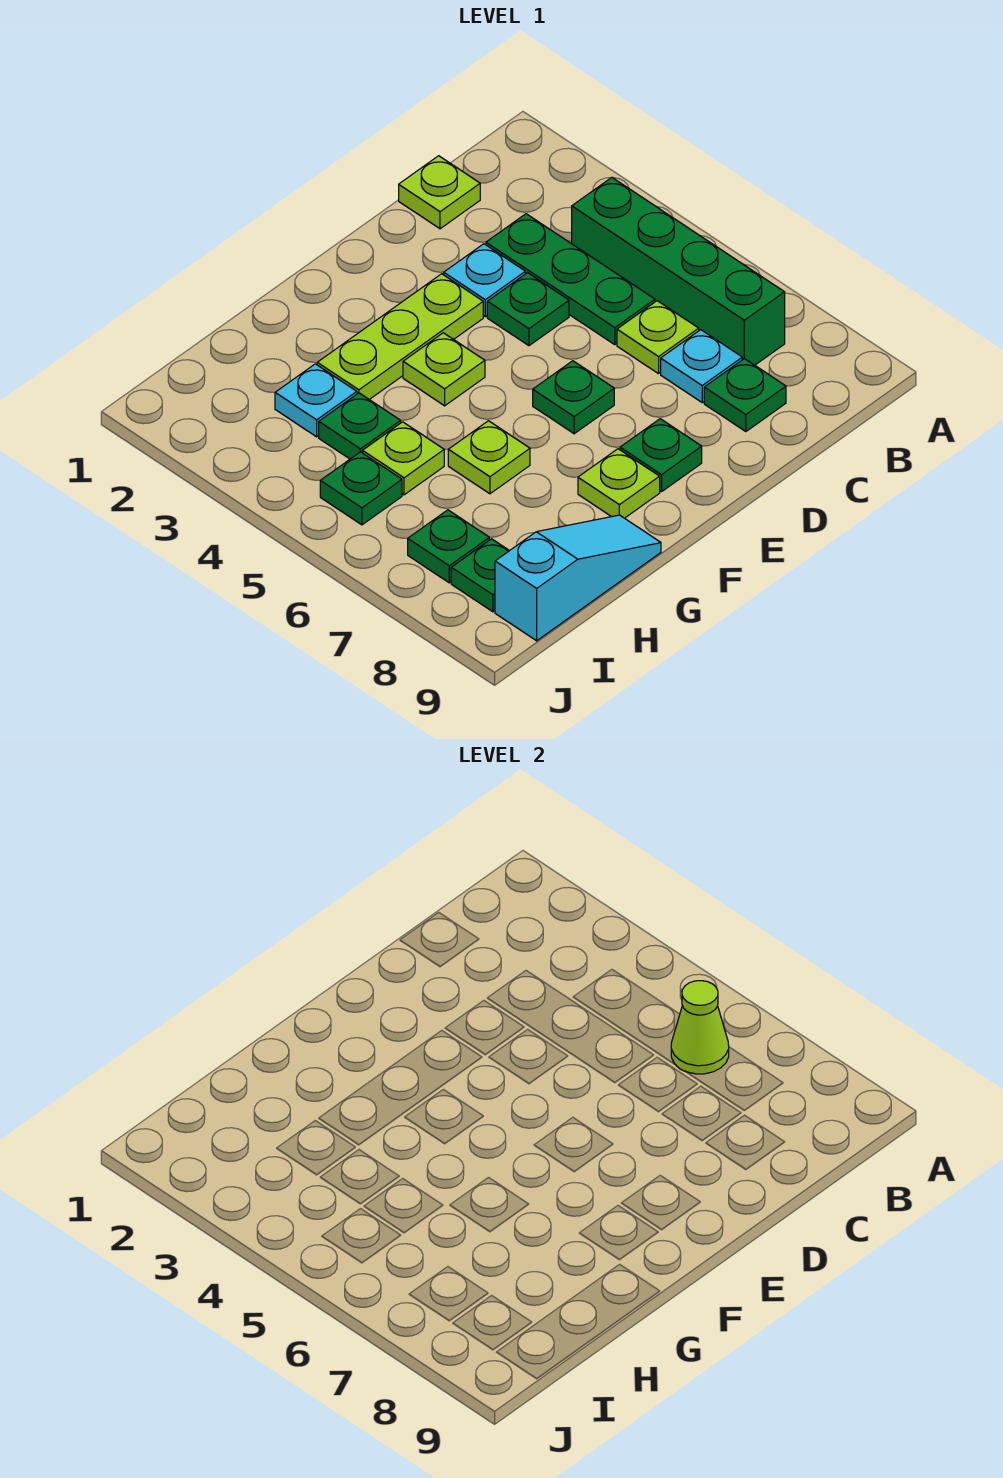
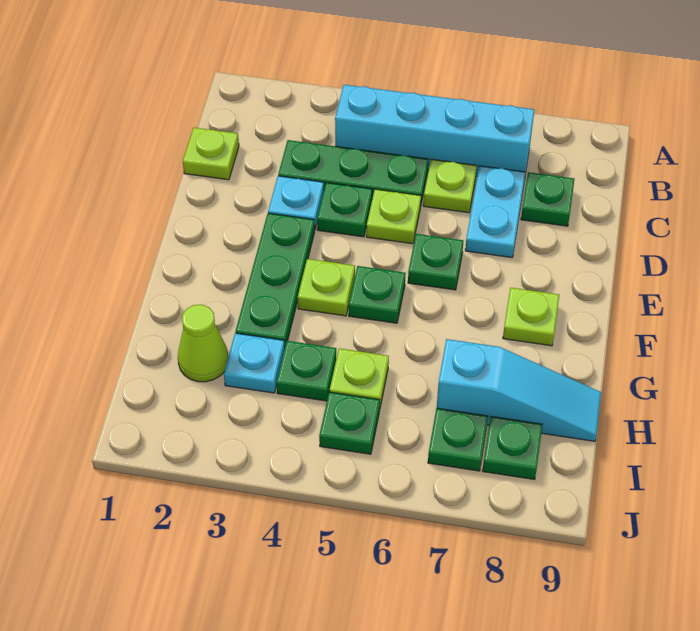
green brick B4:B7 level 1 -> cyan brick B4:B7 level 1
lime cone B6 level 2 -> lime cone H2 level 1
cyan plate C7 level 1 -> cyan plate C7:D7 level 1
lime plate E3:G3 level 1 -> green plate E3:G3 level 1
green plate E8 level 1 -> green plate F5 level 1
lime plate G6 level 1 -> lime plate D5 level 1
cyan slope G9:I9 level 1 top I -> cyan slope H7:H9 level 1 top 7

